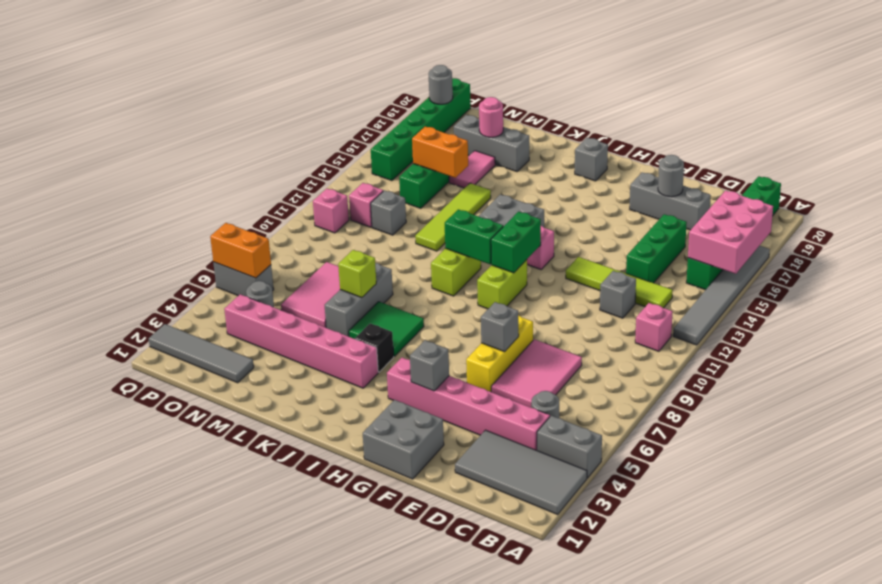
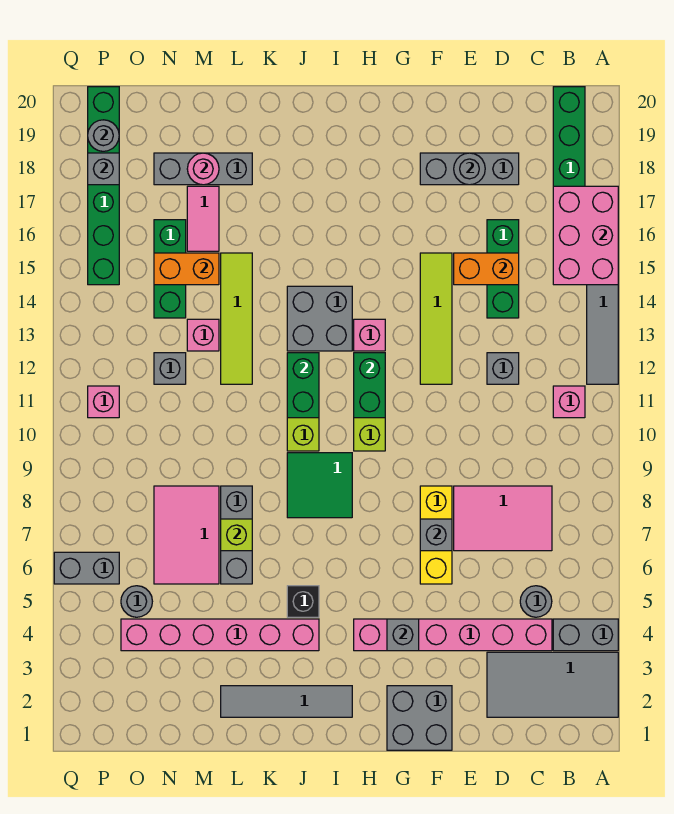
lime tile C13:F13 level 1 -> lime tile F12:F15 level 1
pink tile D6:E8 level 1 -> pink tile C7:E8 level 1
green brick I11:J11 level 2 -> green brick J11:J12 level 2
grey brick I19 level 1 -> grey brick P18 level 2
green tile J6:K7 level 1 -> green tile I8:J9 level 1
grey tile N2:Q2 level 1 -> grey tile I2:L2 level 1
pink brick O12 level 1 -> pink brick M13 level 1
orange brick P6:Q6 level 2 -> orange brick D15:E15 level 2

